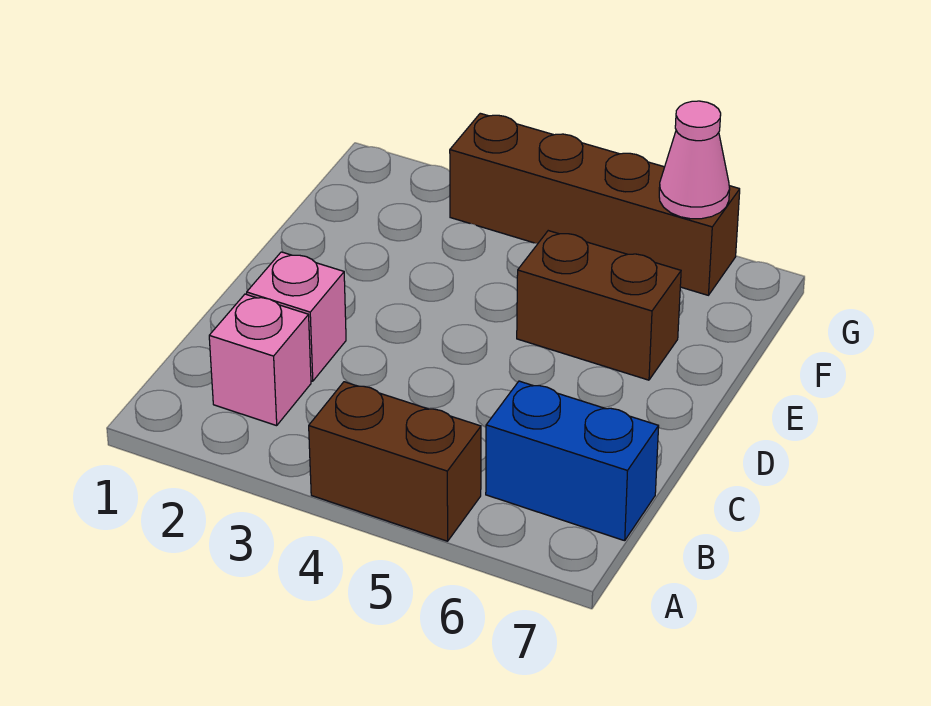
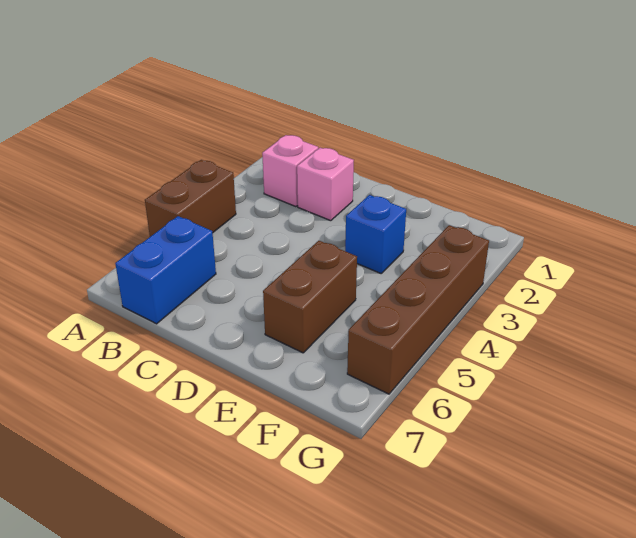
none -> blue brick E3 level 1
pink cone G6 level 2 -> none

